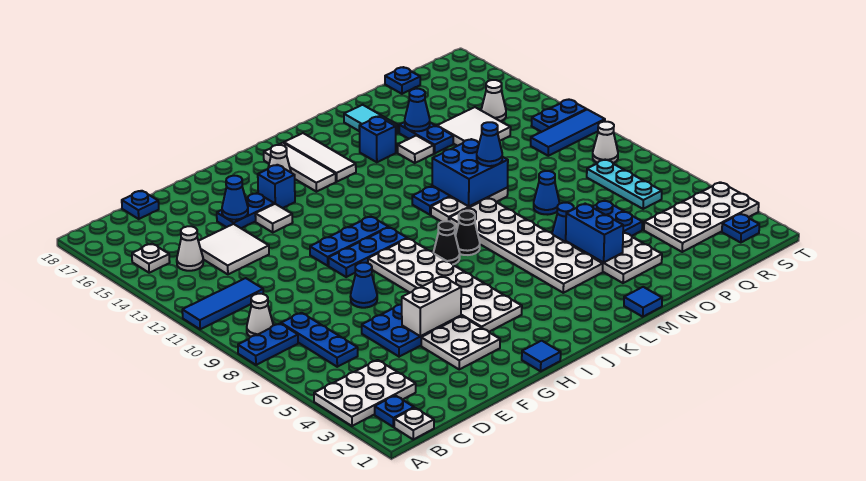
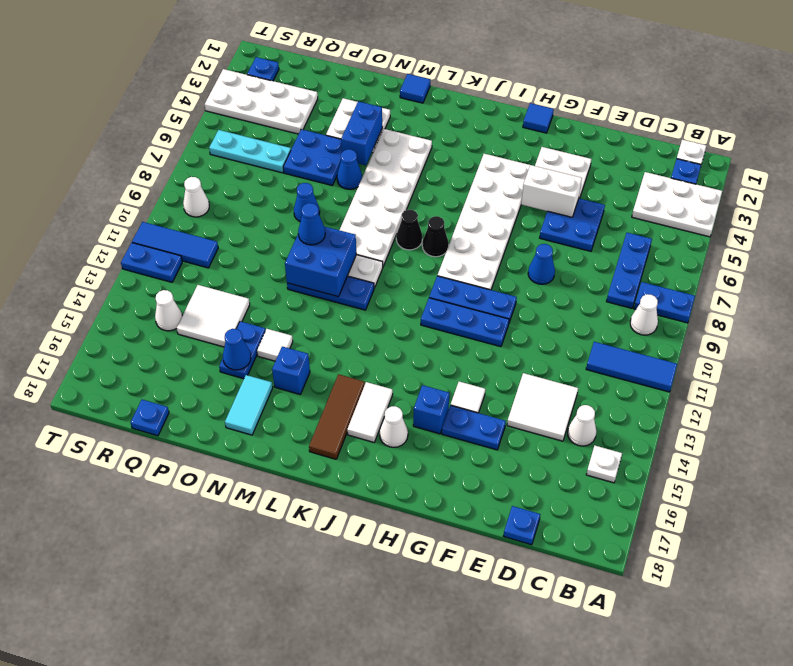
blue cone F15 level 2 -> none
white tile J15:J17 level 1 -> white tile J15:J16 level 1
white tile K15:K17 level 1 -> brown tile K15:K17 level 1
cyan plate R6:R8 level 1 -> cyan plate Q6:S6 level 1

